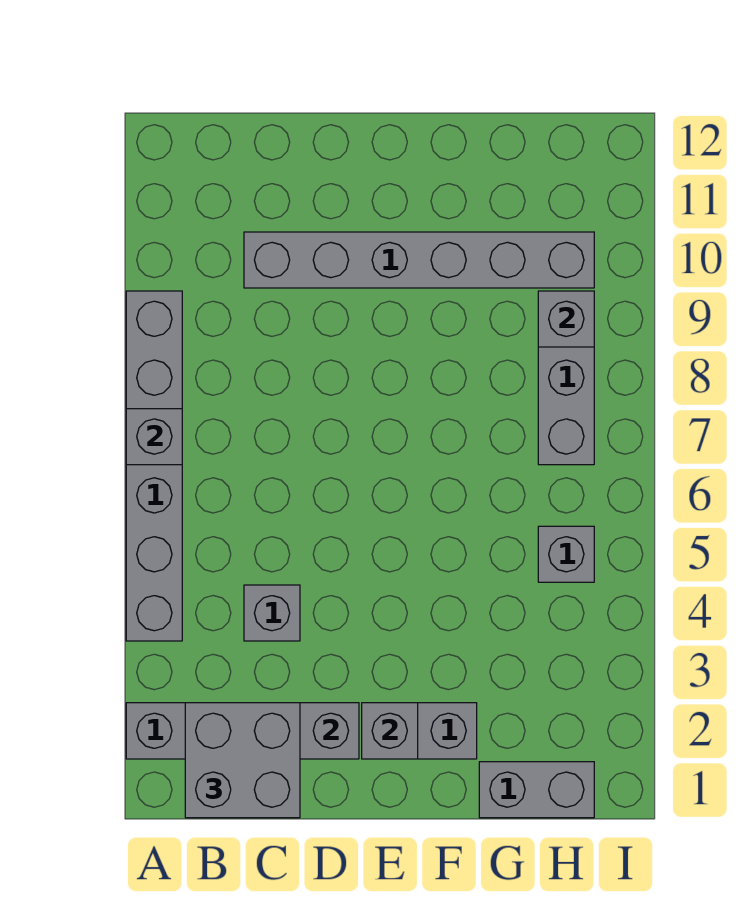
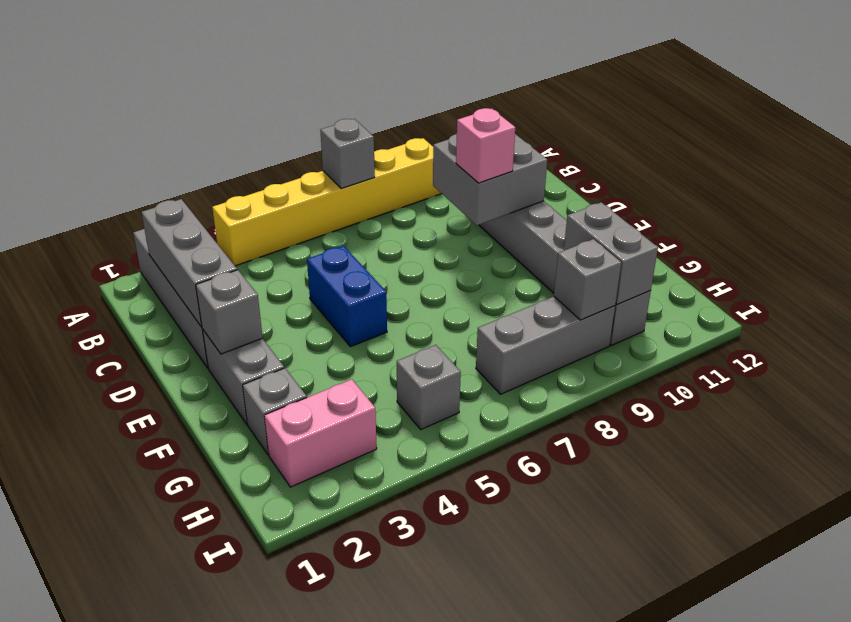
grey brick A4:A9 level 1 -> yellow brick A4:A9 level 1
grey brick B1:C2 level 3 -> grey brick C9:D10 level 2
grey brick C4 level 1 -> grey brick G2 level 1
none -> blue brick D5:E5 level 1
none -> pink brick D9 level 3
grey brick G1:H1 level 1 -> grey brick G10:H10 level 2
none -> pink brick H2:H3 level 1

